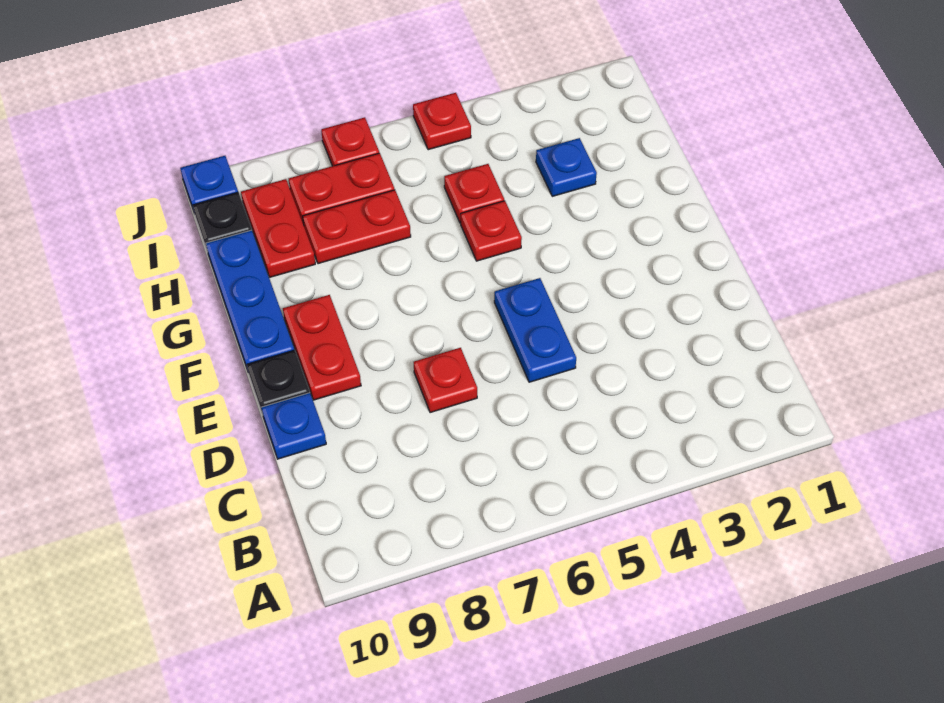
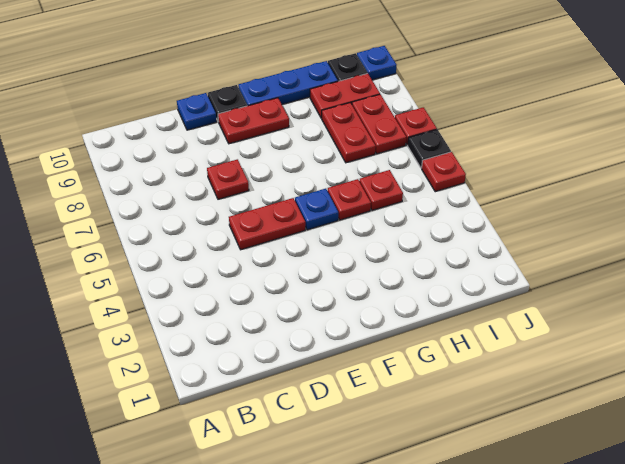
blue plate D5:E5 level 1 -> red plate D5:E5 level 1
blue plate H3 level 1 -> blue plate F5 level 1
none -> black plate J6 level 1

